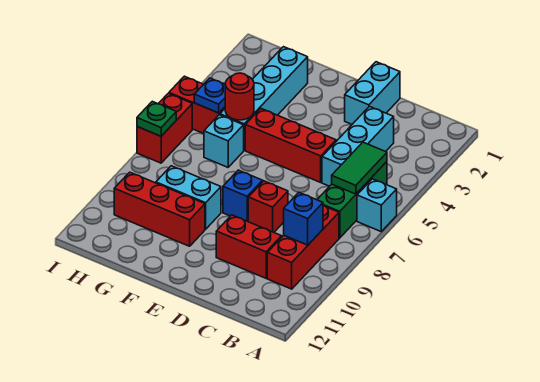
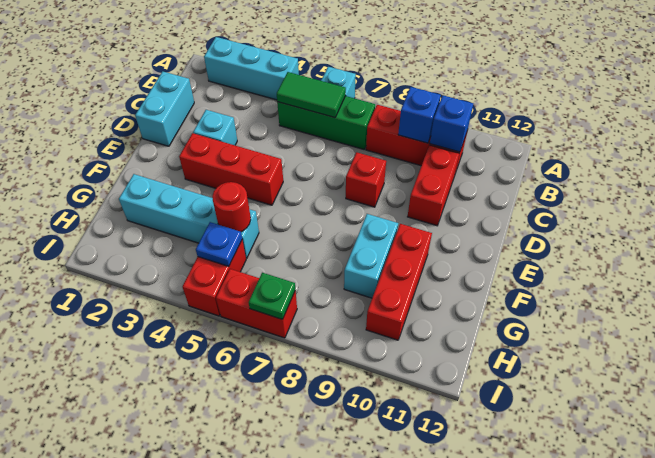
cyan brick C3:C5 level 1 -> cyan brick A2:A4 level 1
cyan brick D1:D2 level 1 -> cyan brick C1:D1 level 1
red brick D5:F5 level 1 -> red brick E3:E5 level 1
blue brick E8 level 1 -> blue brick B10 level 2
cyan brick G6 level 1 -> cyan brick D3 level 1

